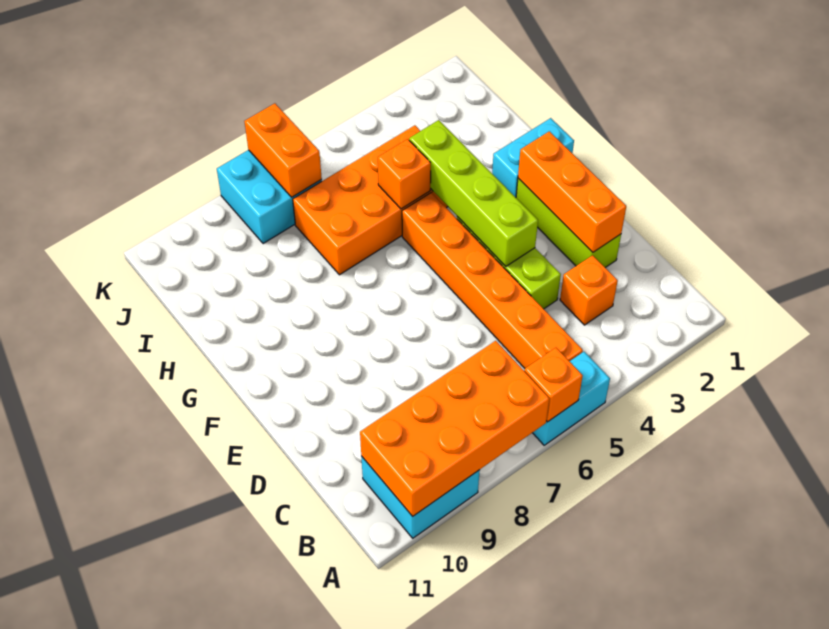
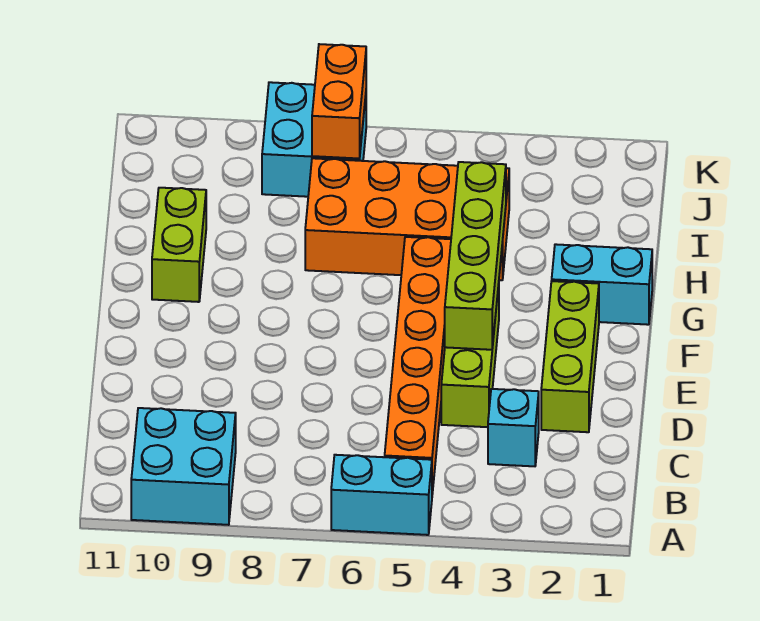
orange brick A6 level 2 -> none
orange brick A7:B10 level 2 -> none
orange brick C3 level 1 -> cyan brick C3 level 1
orange brick D2:F2 level 2 -> none
none -> lime brick G10:H10 level 1
orange brick H5 level 2 -> none

